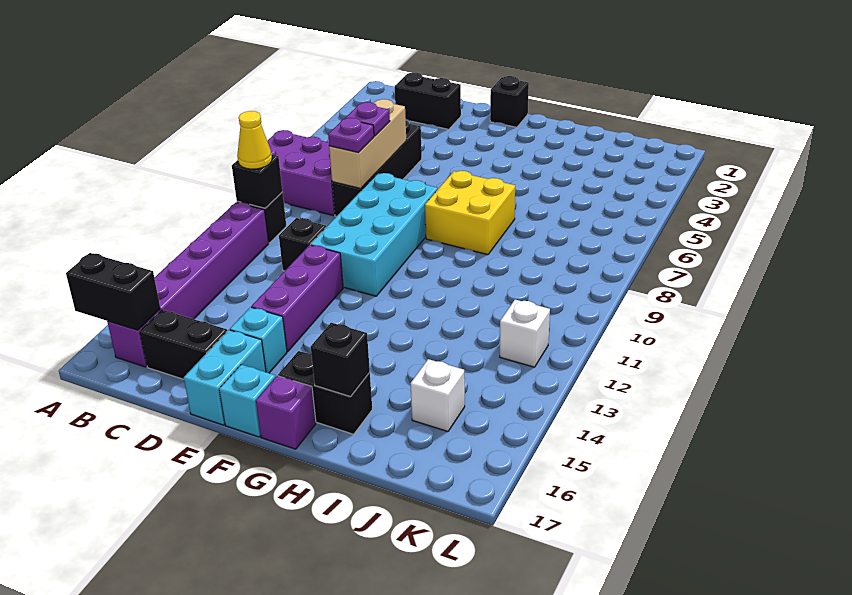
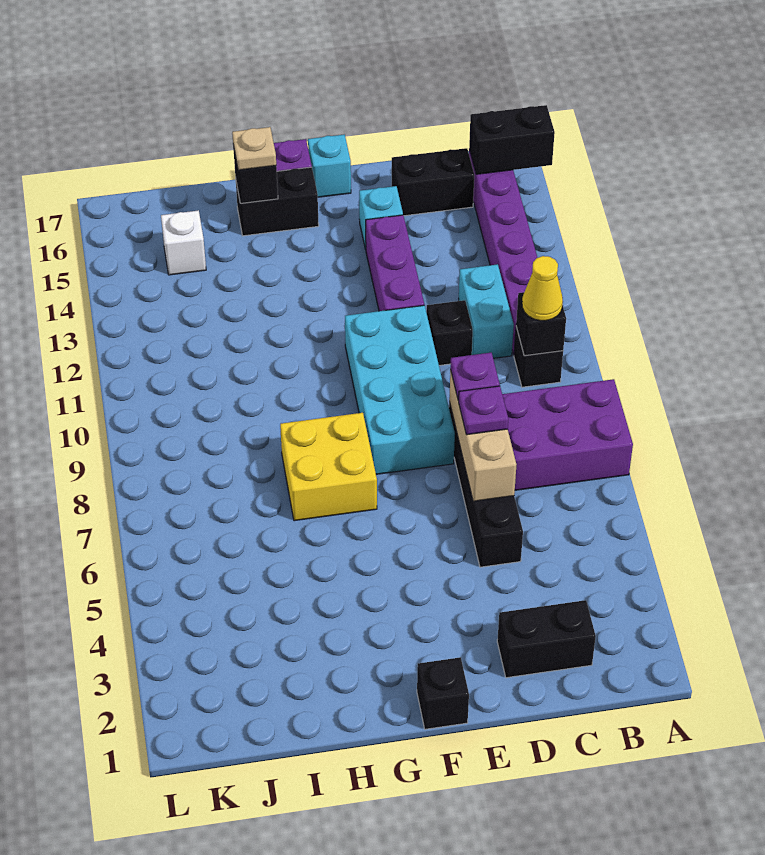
cyan brick E16:E17 level 1 -> cyan brick C11:C12 level 1
none -> tan plate H16 level 3
white brick K12 level 1 -> none

